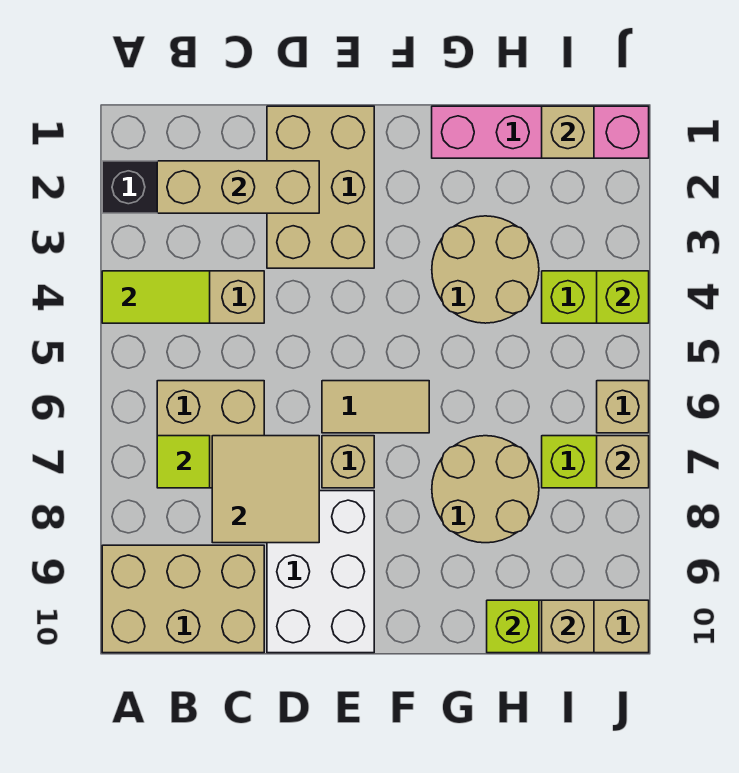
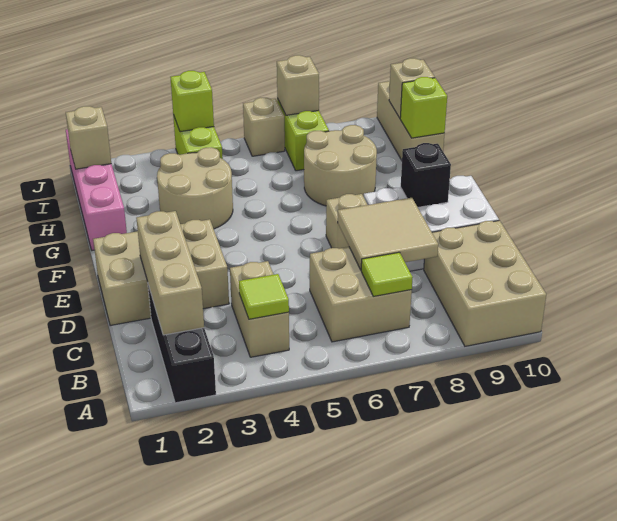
lime tile A4:B4 level 2 -> lime tile B4 level 2
tan tile E6:F6 level 1 -> none
none -> black brick E9 level 2

